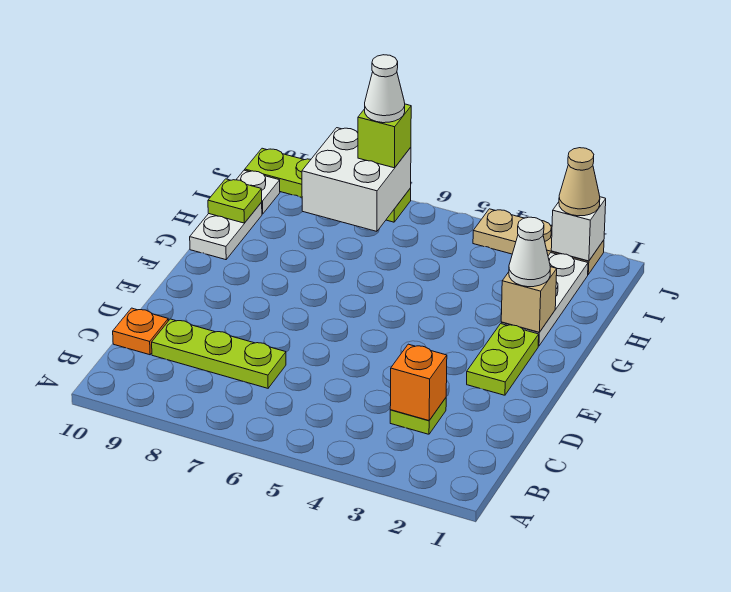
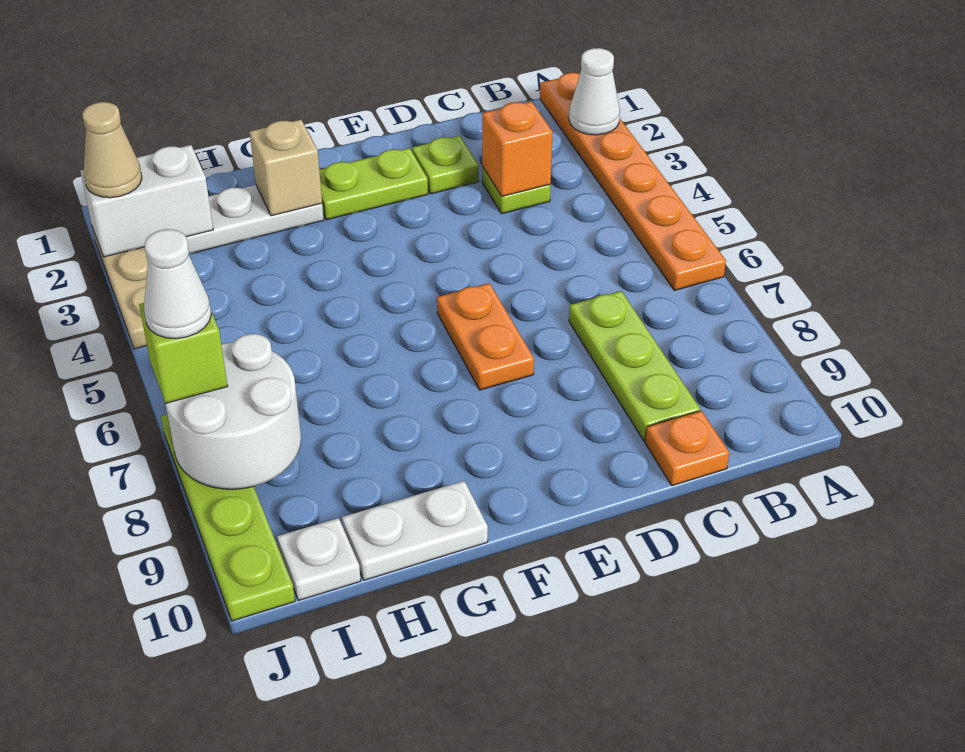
none -> orange plate A1:A6 level 1
none -> orange plate E6:E7 level 1
white cone G2 level 3 -> white cone A2 level 2
lime plate H10 level 2 -> lime plate D2 level 1
white brick I7:J8 level 2 -> white round brick I7:J8 level 2
white brick J2 level 2 -> white brick I2:J2 level 2

